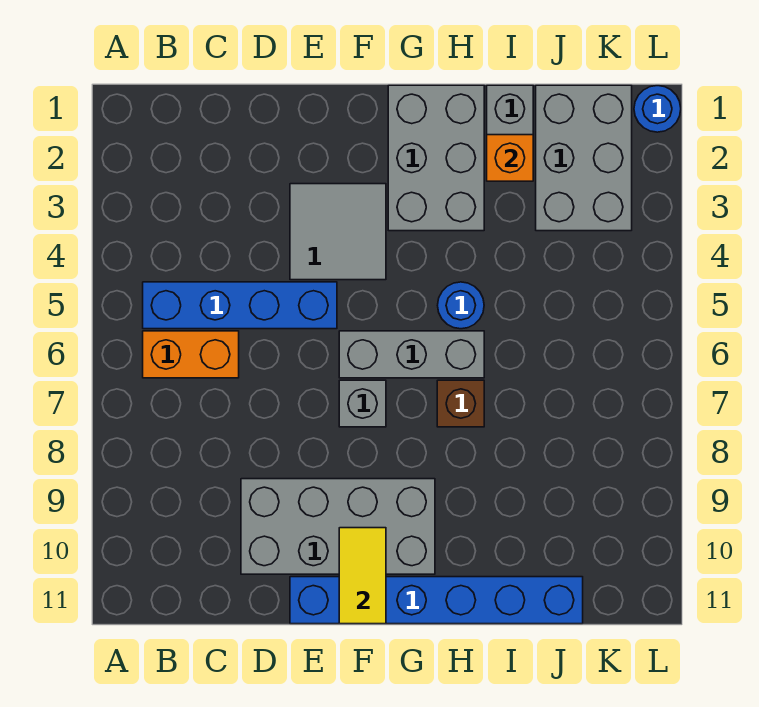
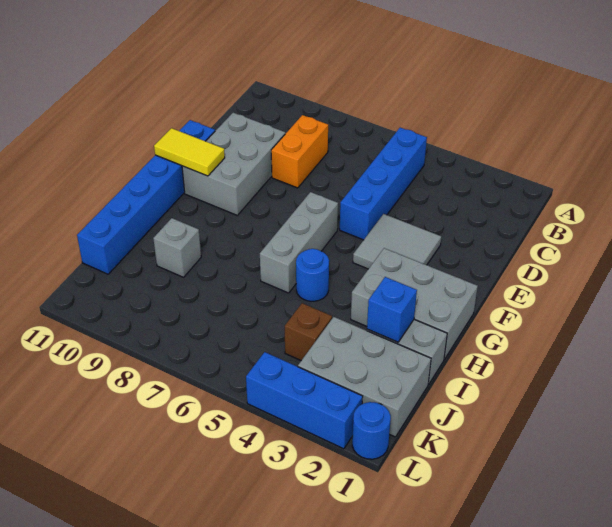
orange brick B6:C6 level 1 -> orange brick C8:D8 level 1
grey brick D9:G10 level 1 -> grey brick D9:F10 level 1
grey brick F7 level 1 -> grey brick I9 level 1
brown brick H7 level 1 -> brown brick J4 level 1
orange brick I2 level 2 -> blue brick I2 level 2
none -> blue brick L2:L4 level 1

